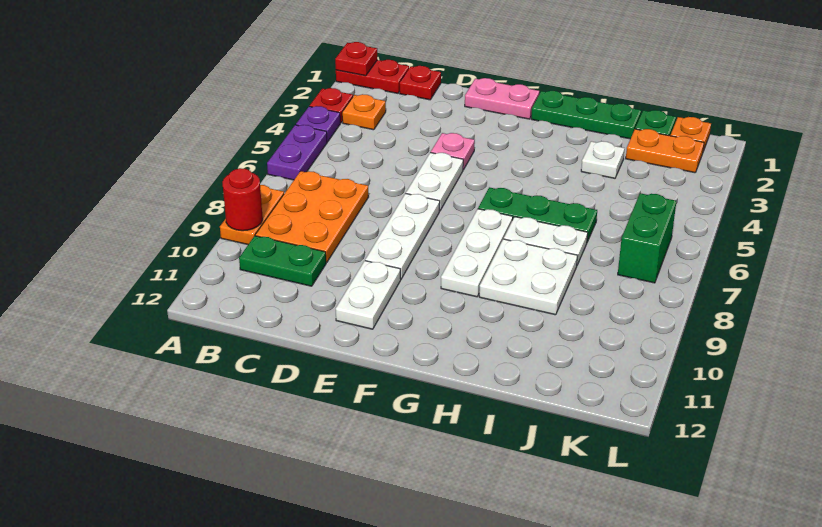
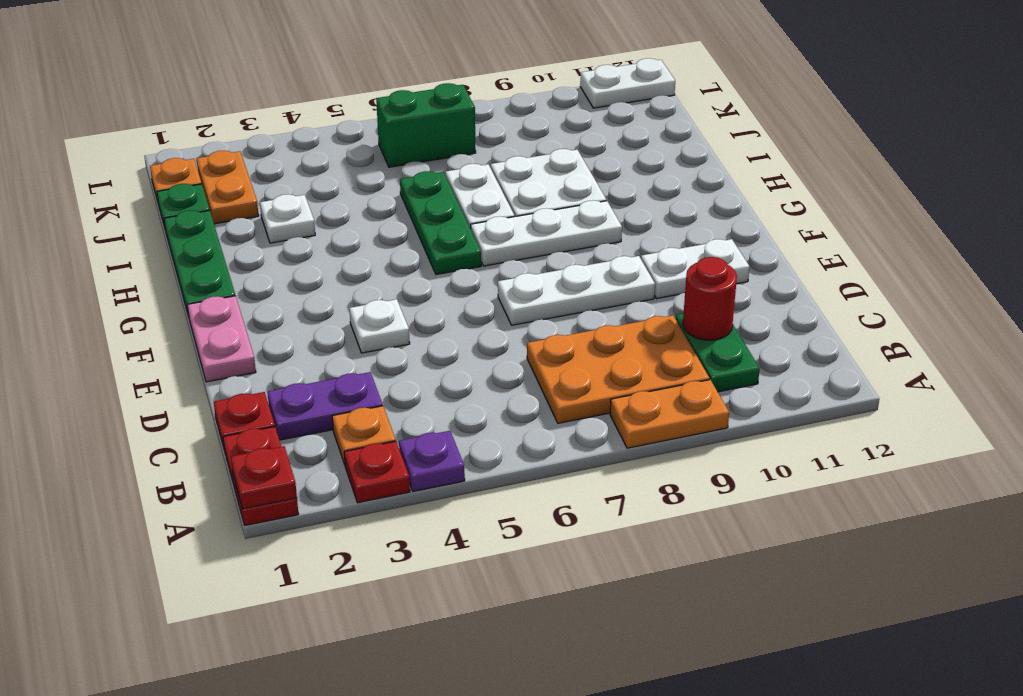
purple plate A5:A6 level 1 -> purple plate C2:C3 level 1
red round brick A9 level 2 -> red round brick C10 level 2
pink plate E4 level 1 -> white plate E4 level 1
white plate E5:E6 level 1 -> white plate L11:L12 level 1

